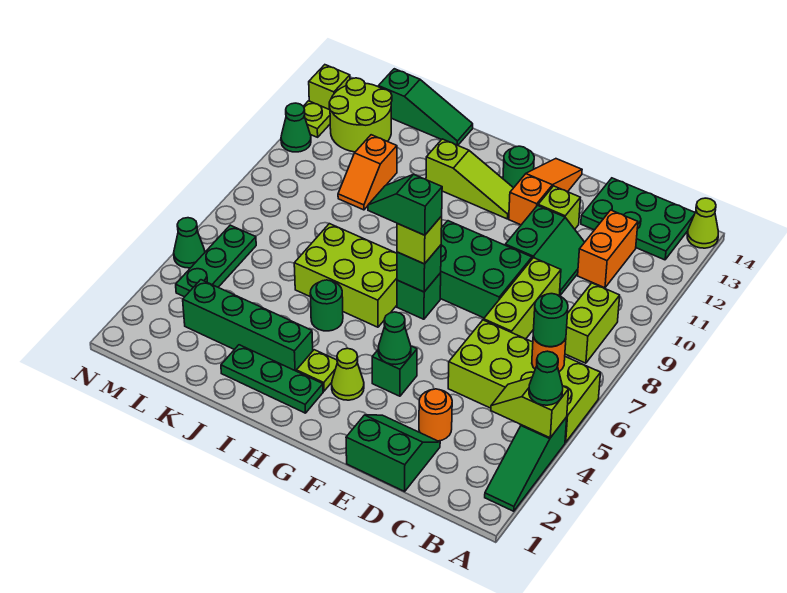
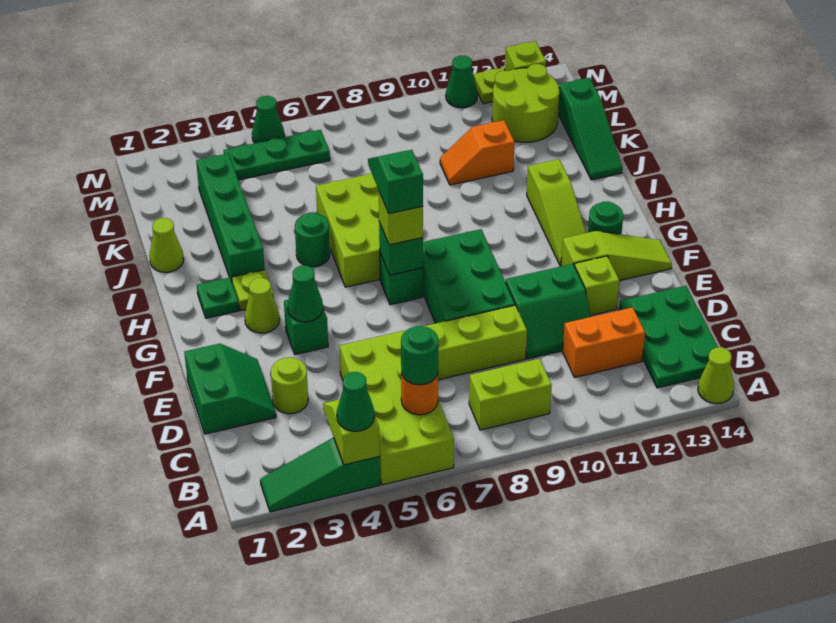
orange round brick D3 level 1 -> lime round brick D3 level 1
orange slope F12:F14 level 1 top 12 -> lime slope F12:F14 level 1 top 12
green plate H2:J2 level 1 -> green plate H2 level 1
none -> lime cone J1 level 1

